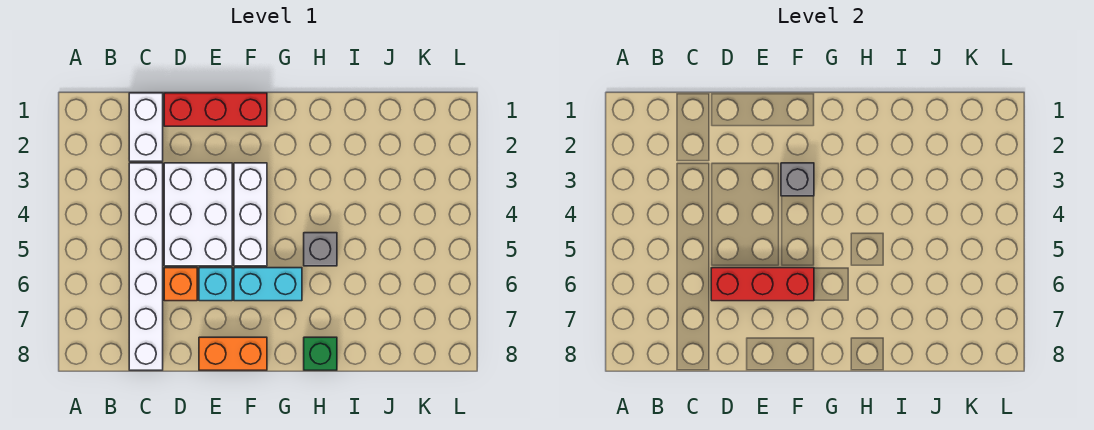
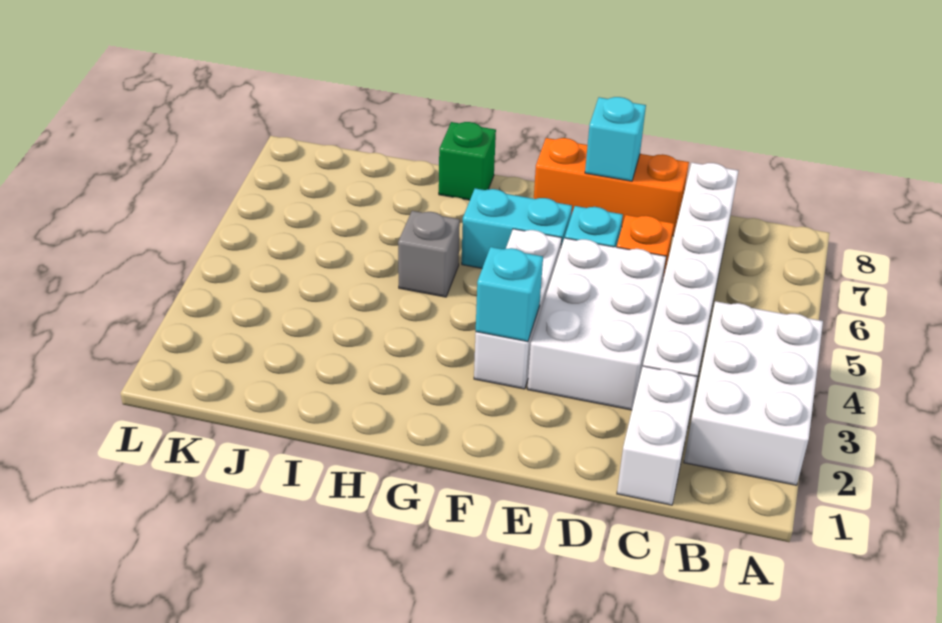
none -> white brick A2:B4 level 1
red brick D1:F1 level 1 -> none
red brick D6:F6 level 2 -> none
orange brick E8:F8 level 1 -> orange brick D8:F8 level 1
none -> cyan brick E8 level 2
grey brick F3 level 2 -> cyan brick F3 level 2

